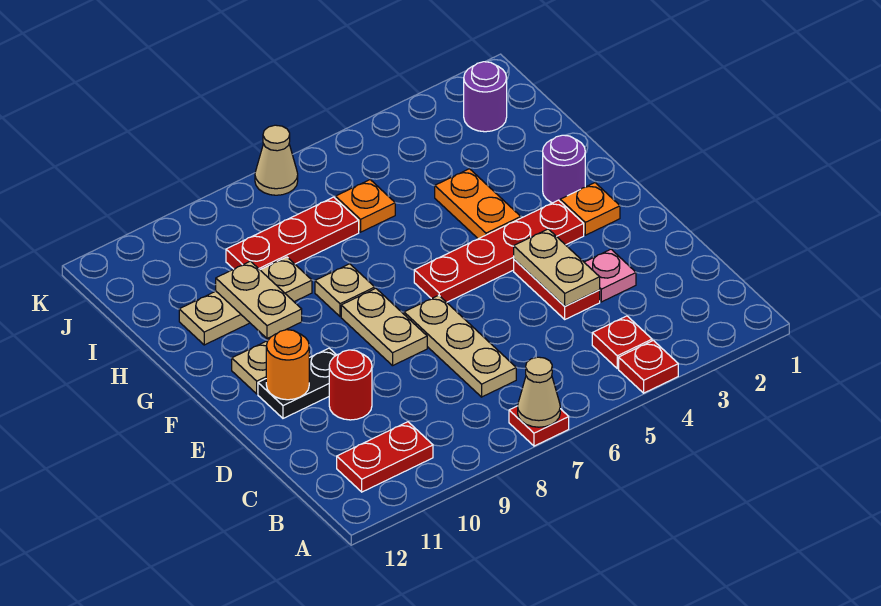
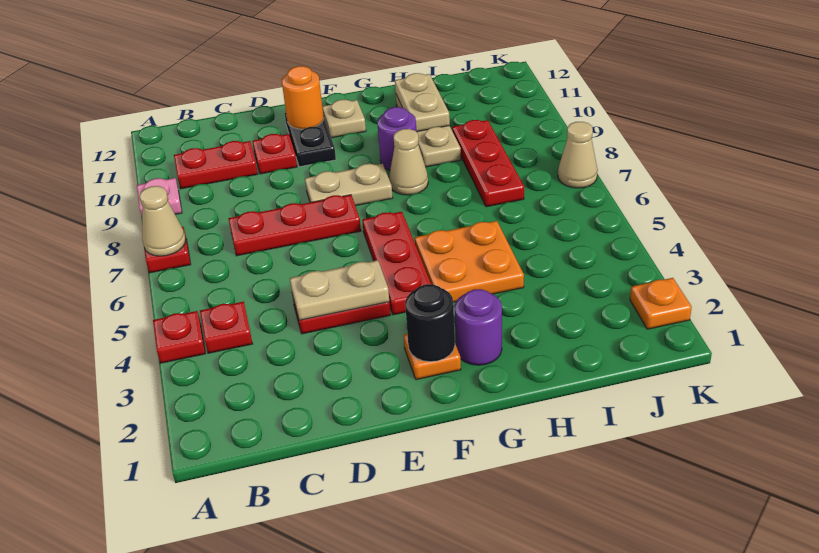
red plate B10:B11 level 1 -> red plate B10:C10 level 1
tan plate C7:E7 level 1 -> red plate C7:E7 level 1
pink plate D3 level 1 -> pink plate A9 level 1
red round brick D10 level 1 -> red plate D10 level 1
none -> black round brick F2 level 2
red plate F3:F6 level 1 -> red plate F4:F6 level 1
orange plate G4:H4 level 1 -> orange plate G4:H5 level 1
tan plate G8 level 1 -> tan cone G8 level 1
tan plate G10:H10 level 2 -> tan plate H10:H11 level 2
orange plate I6 level 1 -> orange plate K2 level 1
purple round brick J2 level 1 -> purple round brick G9 level 1

